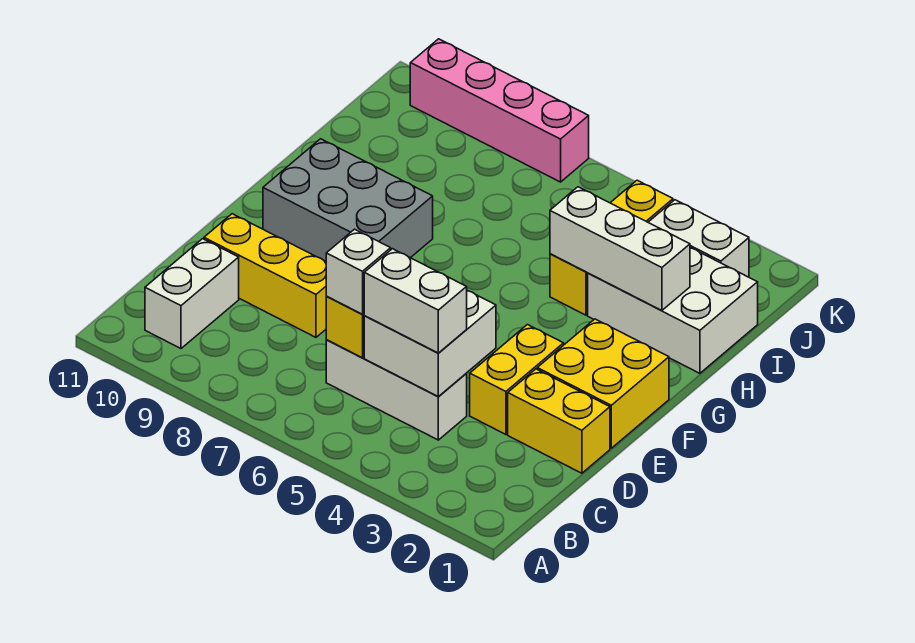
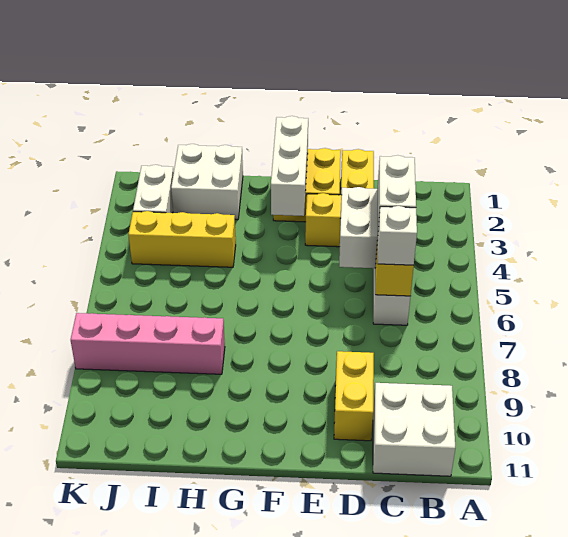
white brick B10:C10 level 1 -> white brick B10:C11 level 1
yellow brick D8:D10 level 1 -> yellow brick D9:D10 level 1
grey brick F8:G10 level 1 -> none
white brick H1:I3 level 1 -> white brick H1:I2 level 1
white brick H2:H4 level 2 -> white brick F1:F3 level 2
pink brick K7:K10 level 1 -> pink brick H8:K8 level 1

